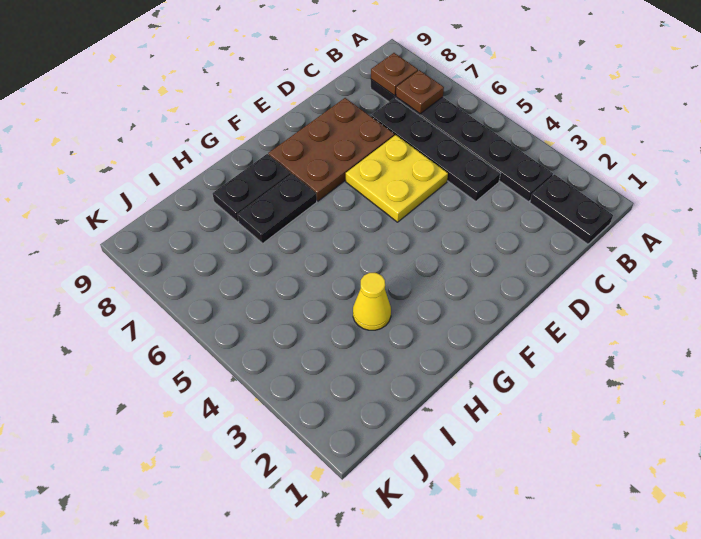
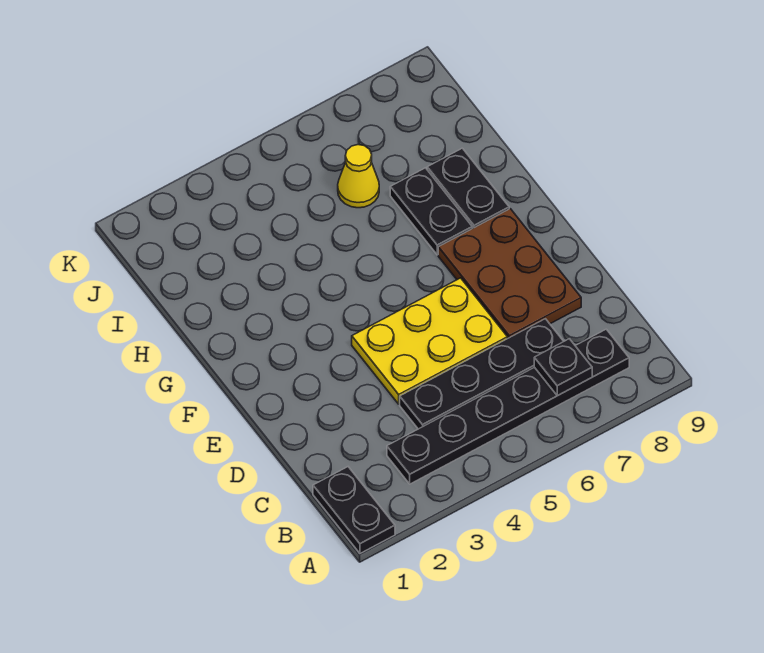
black plate B1:B2 level 1 -> black plate A1:B1 level 1
brown plate B7 level 2 -> black plate B7 level 2
brown plate B8 level 2 -> none
yellow plate D5:E6 level 1 -> yellow plate D4:E6 level 1
yellow cone H3 level 1 -> yellow cone I6 level 1

